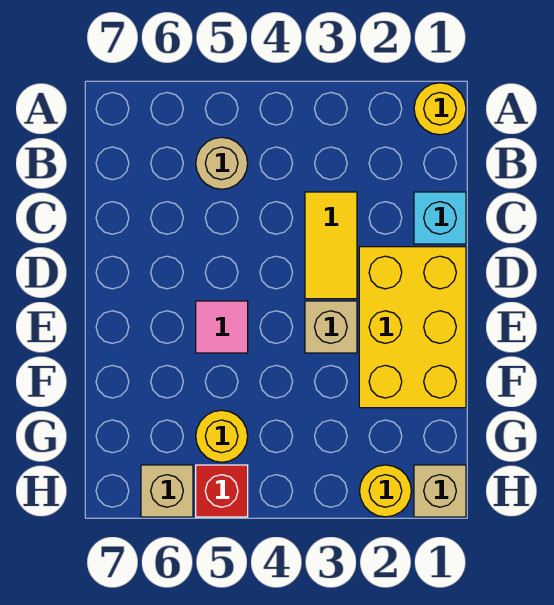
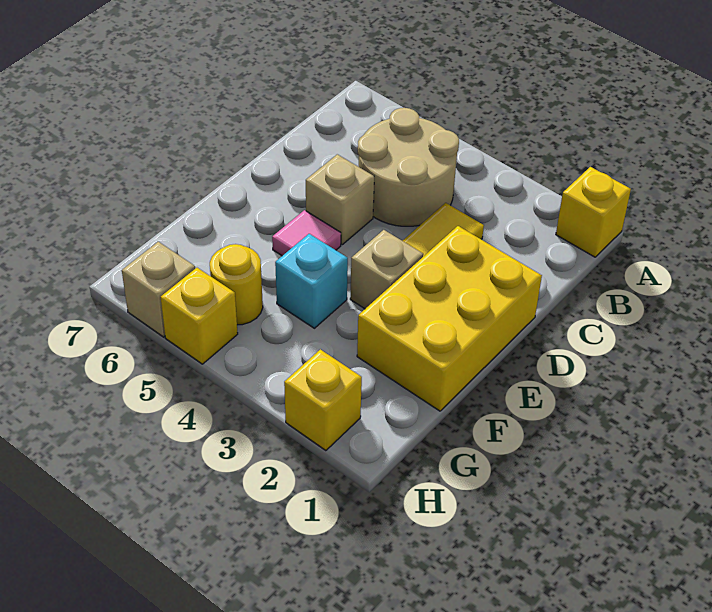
yellow round brick A1 level 1 -> yellow brick A1 level 1
tan round brick B5 level 1 -> tan round brick B4:C5 level 1
cyan brick C1 level 1 -> cyan brick F4 level 1
tan brick H1 level 1 -> tan brick D5 level 1
yellow round brick H2 level 1 -> yellow brick H2 level 1
red brick H5 level 1 -> yellow brick H5 level 1

